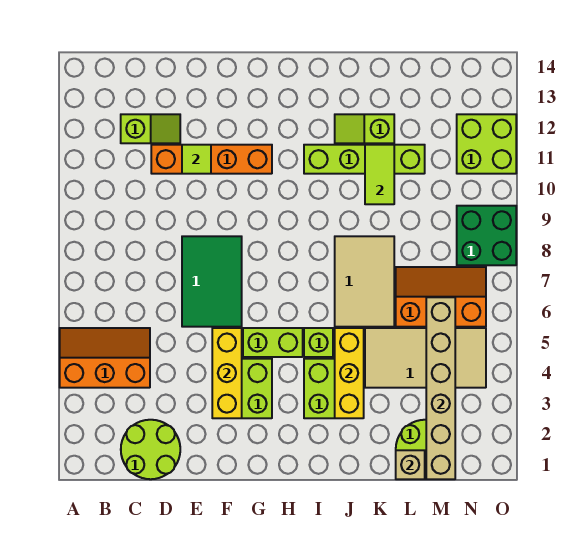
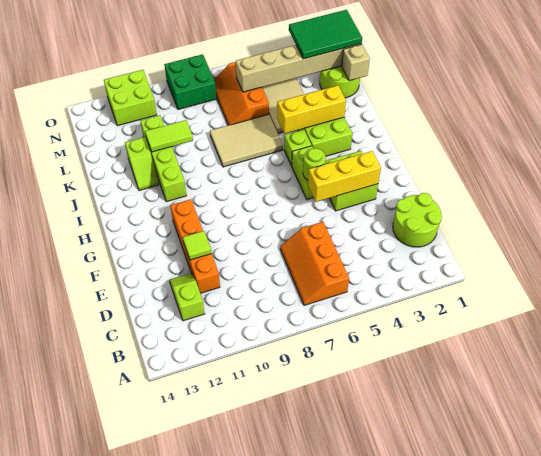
orange slope A4:C5 level 1 top 4 -> orange slope B6:D7 level 1 top 6
green tile E6:F8 level 1 -> green tile M1:N3 level 3
none -> lime round brick G5 level 2

